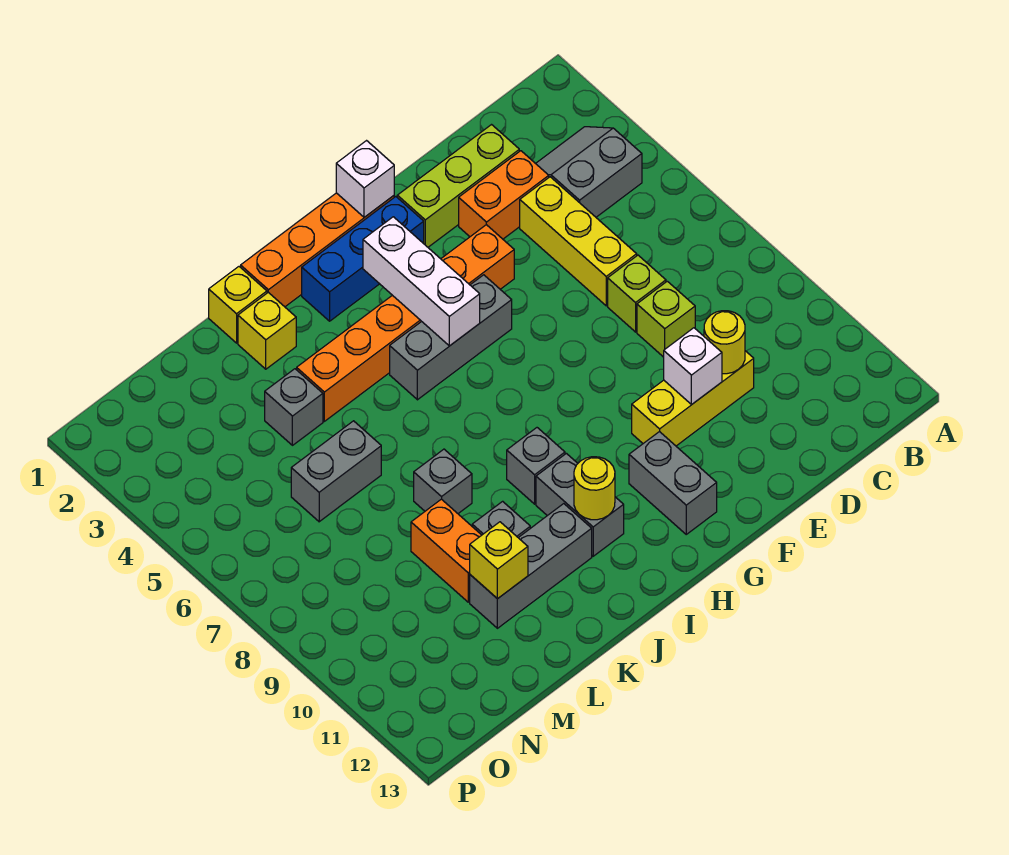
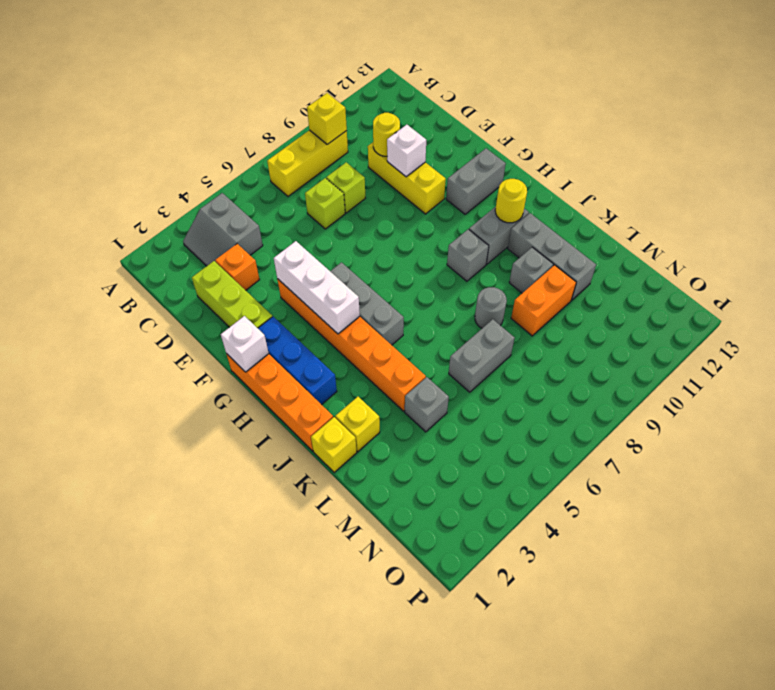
orange brick D3:E3 level 1 -> orange brick D3 level 1
yellow brick D4:D6 level 1 -> yellow brick B7:B9 level 1
white brick H3:H5 level 2 -> white brick F4:H4 level 2
grey brick K8 level 1 -> grey round brick K8 level 1
grey brick L6:M6 level 1 -> grey brick L6:L7 level 1
yellow brick L11 level 2 -> yellow brick B9 level 2

